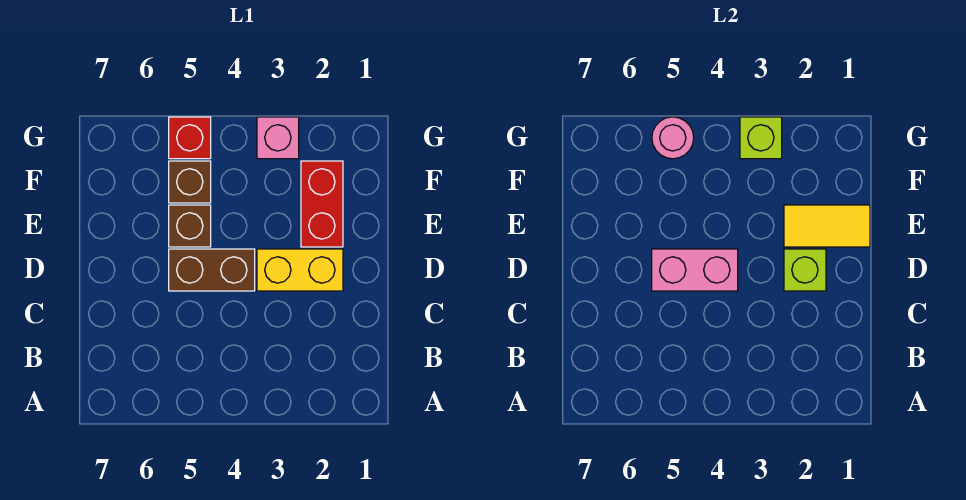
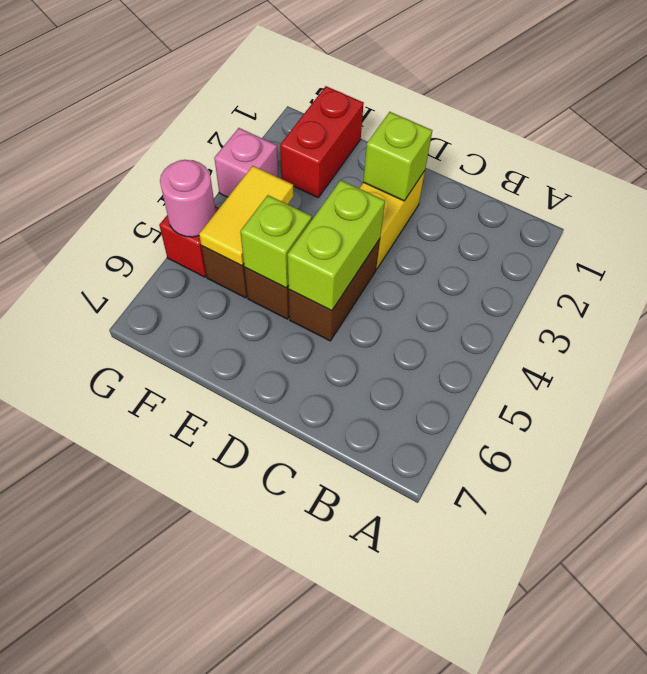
pink brick D4:D5 level 2 -> lime brick D4:D5 level 2
yellow tile E1:E2 level 2 -> yellow tile F4:F5 level 2
red brick E2:F2 level 1 -> red brick F1:F2 level 1
lime brick G3 level 2 -> lime brick E5 level 2

